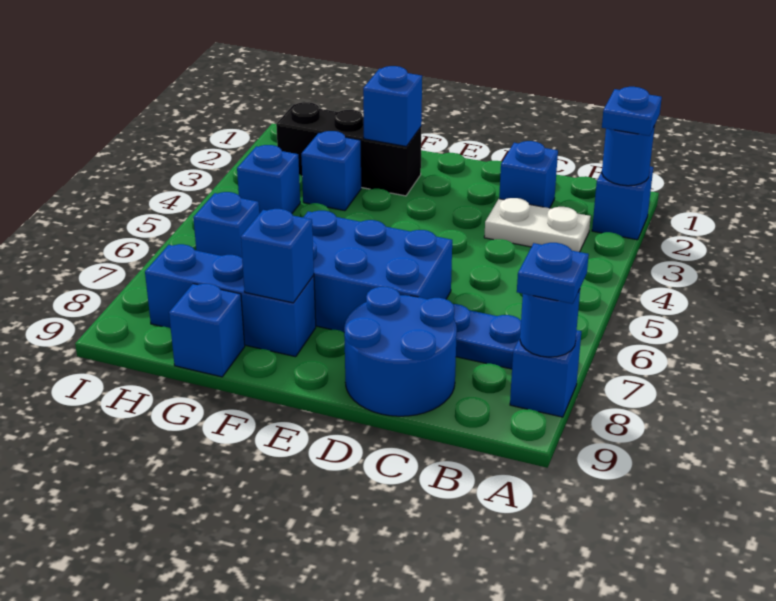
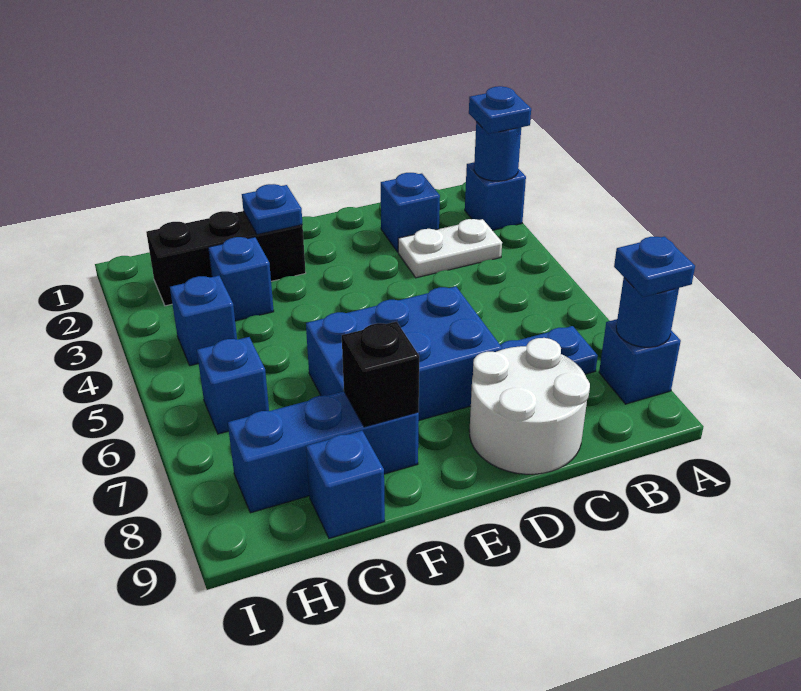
blue round brick C8:D9 level 1 -> white round brick C8:D9 level 1
blue brick F2 level 2 -> blue plate F2 level 2
blue brick F8 level 2 -> black brick F8 level 2

